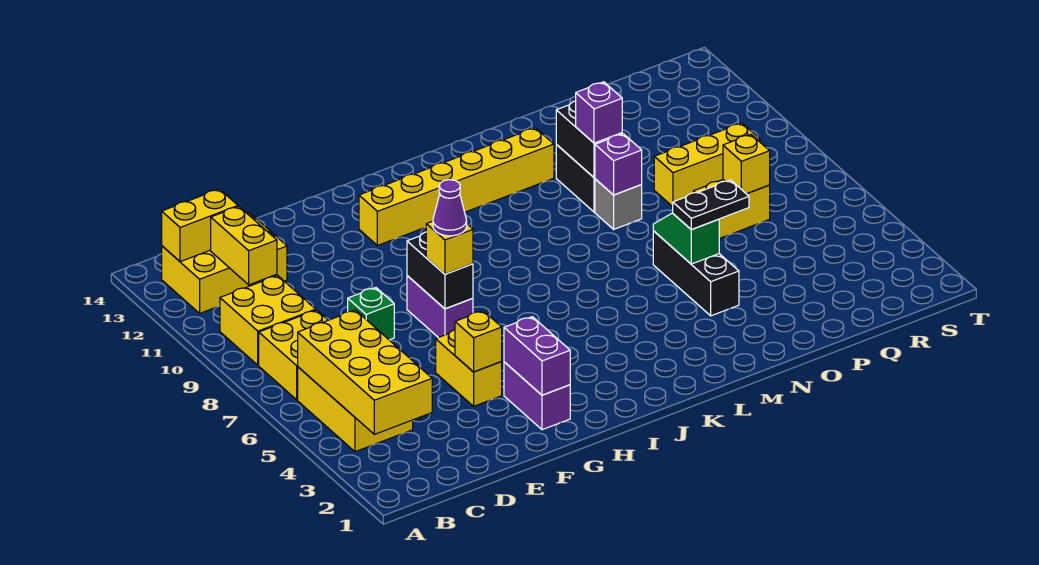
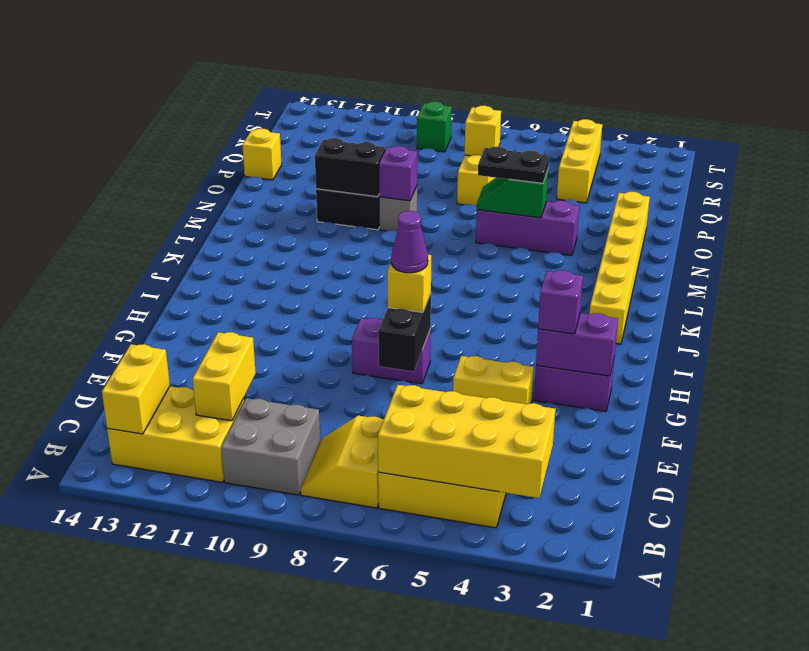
yellow brick B7:C8 level 1 -> yellow slope B7:C8 level 1 top 7
yellow brick B9:C10 level 1 -> grey brick B9:C10 level 1
yellow brick B12:D13 level 1 -> yellow brick B11:C13 level 1
yellow brick C11:C12 level 2 -> yellow brick C11:D11 level 2
green brick E8 level 1 -> green brick S9 level 1
yellow brick F4 level 2 -> yellow brick P14 level 1
black brick G7:G8 level 2 -> black brick F7:G7 level 2
yellow brick H12:M12 level 1 -> yellow brick J2:O2 level 1
black brick N4:N6 level 1 -> purple brick N4:N6 level 1
black plate N5:O5 level 3 -> black plate N5:N6 level 3
purple brick N10 level 3 -> purple brick G3 level 3
yellow brick P9:R9 level 1 -> yellow brick Q4:S4 level 1

